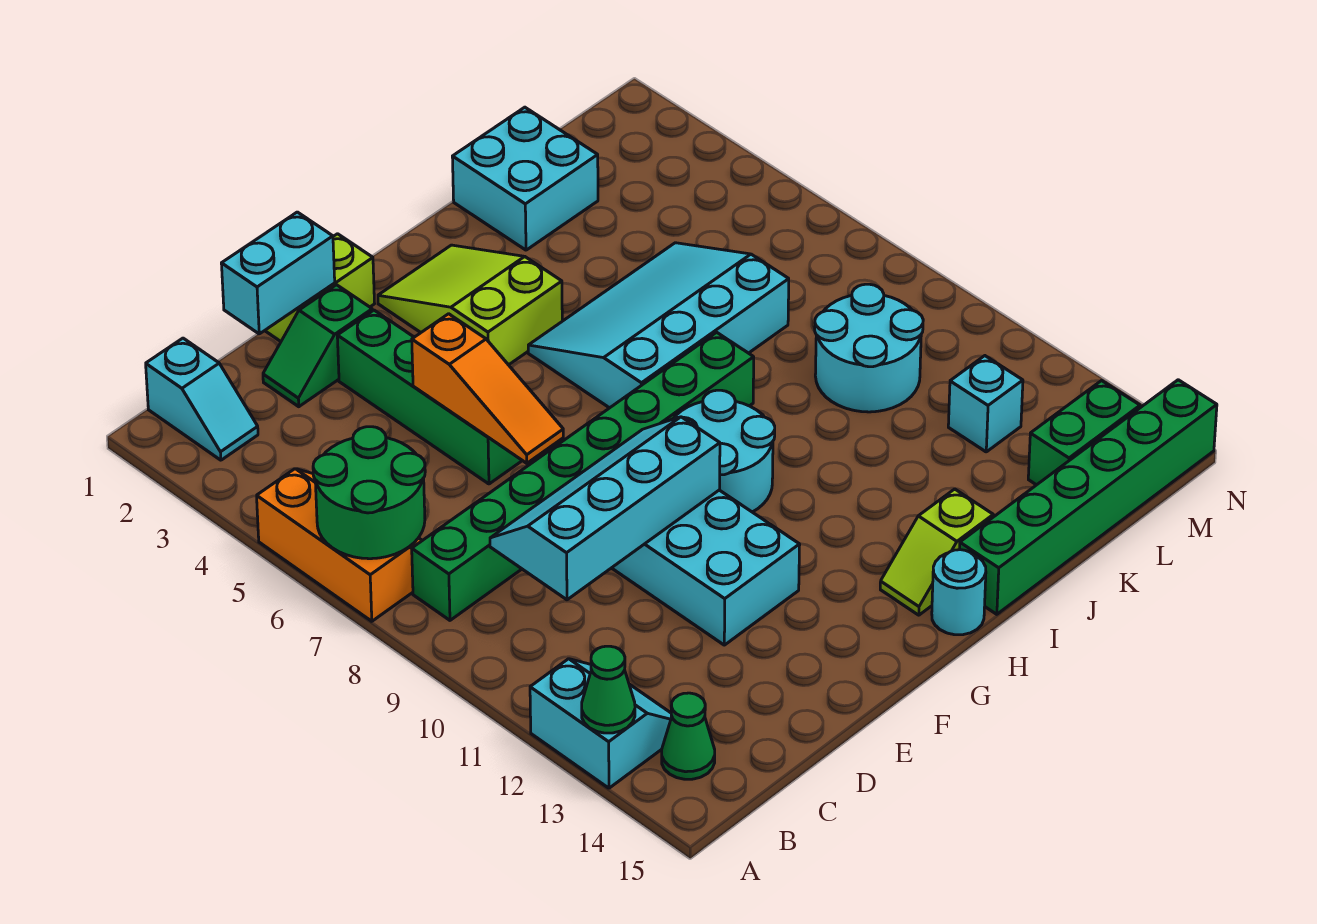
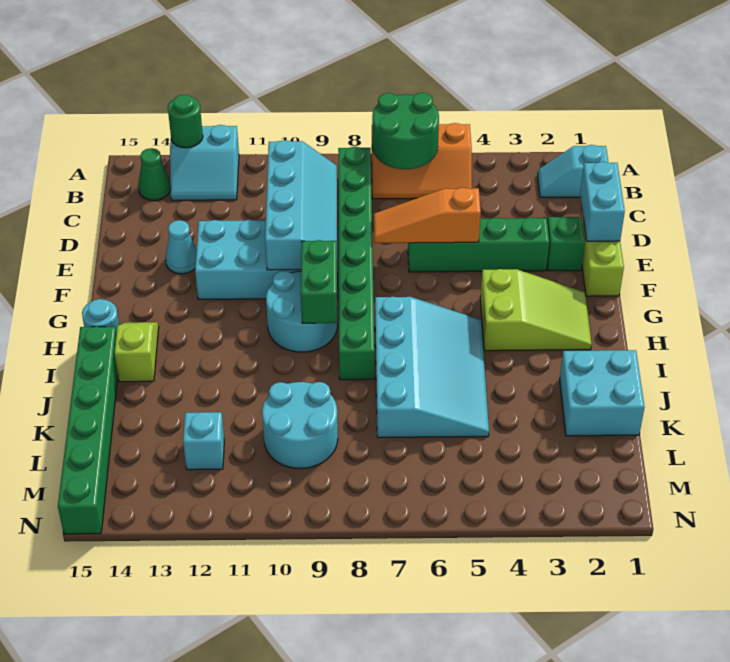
green cone A13 level 2 -> green round brick A13 level 2
none -> cyan cone E13 level 1
green brick L14:M14 level 1 -> green brick G9:H9 level 2

